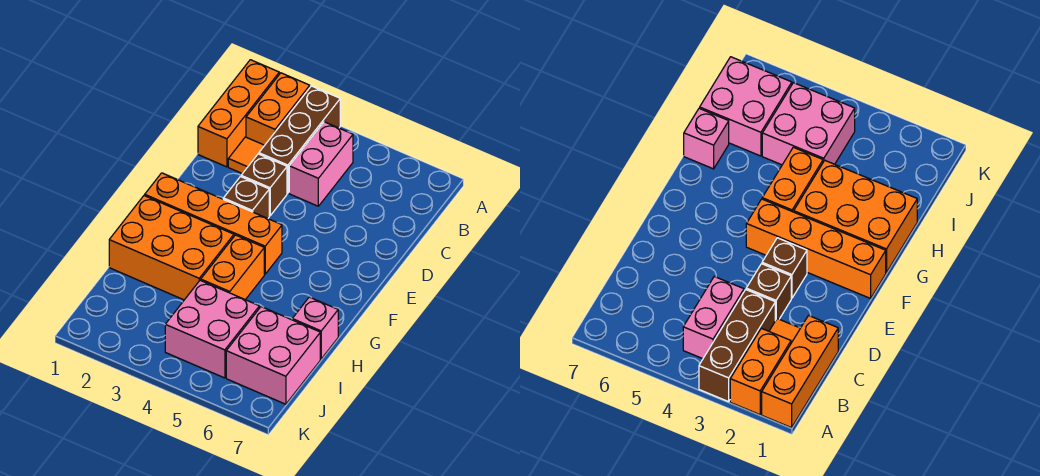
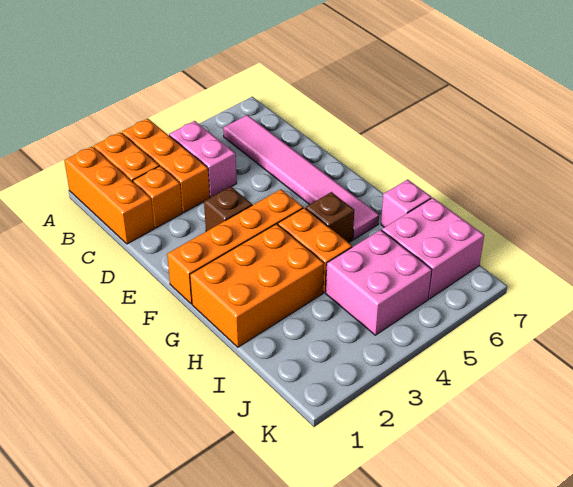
brown brick A3:C3 level 1 -> orange brick A3:C3 level 1
none -> pink tile B6:G6 level 1
orange tile C2 level 1 -> orange brick C2 level 1
brown brick D3 level 1 -> brown brick G5 level 1

